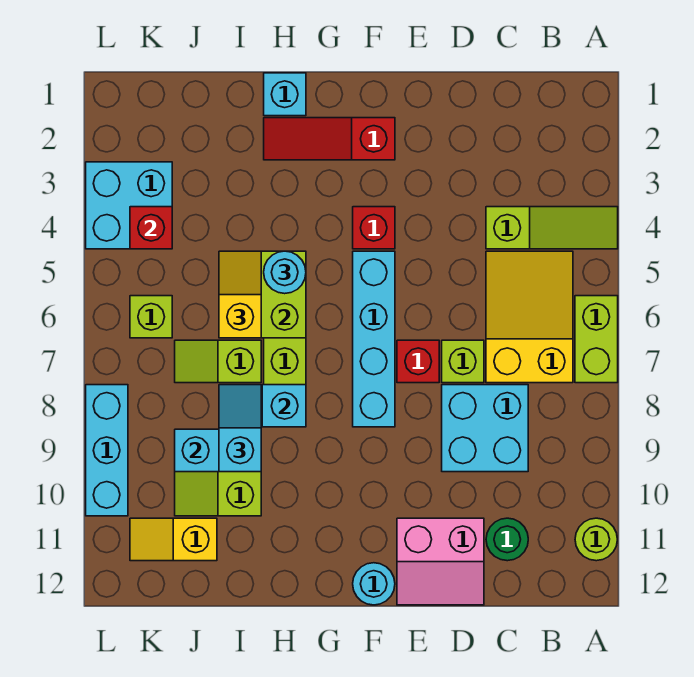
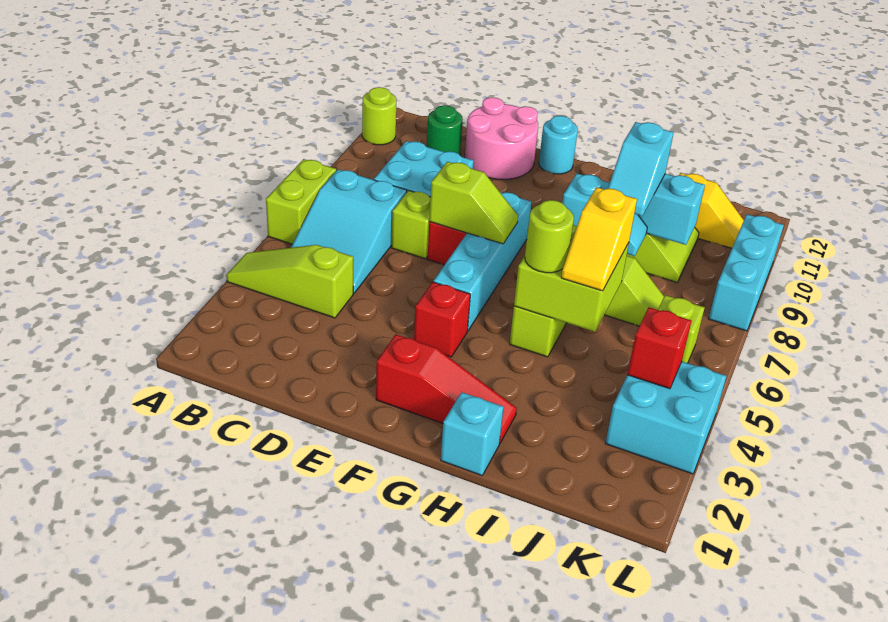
yellow slope B5:C7 level 1 top 7 -> cyan slope B5:C7 level 1 top 7
pink slope D11:E12 level 1 top 11 -> pink round brick D11:E12 level 1
none -> lime slope E7:F7 level 2 top E
cyan round brick H5 level 3 -> lime round brick H5 level 3

